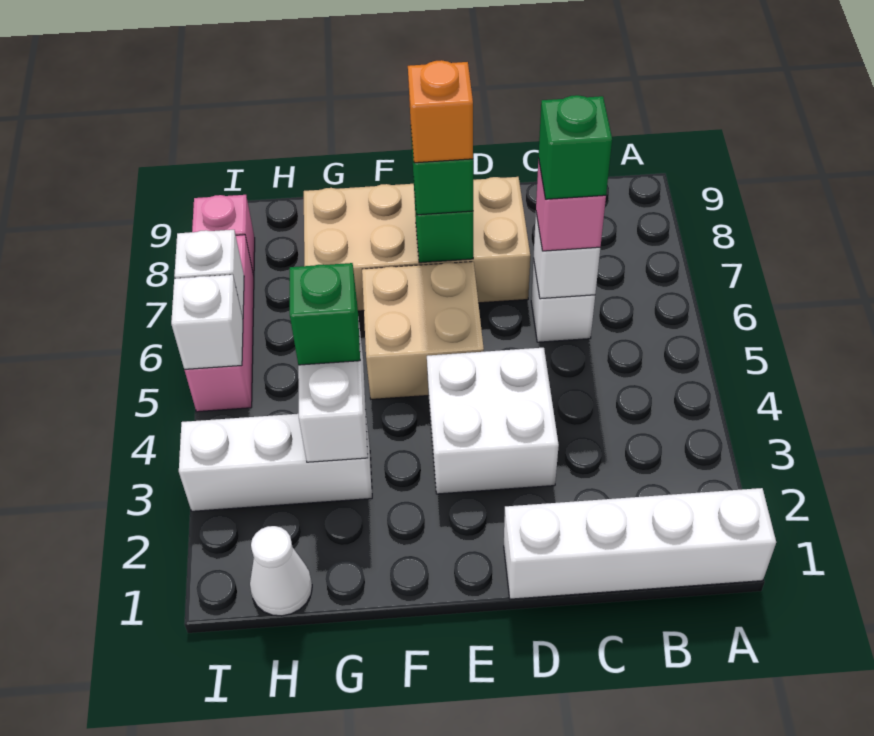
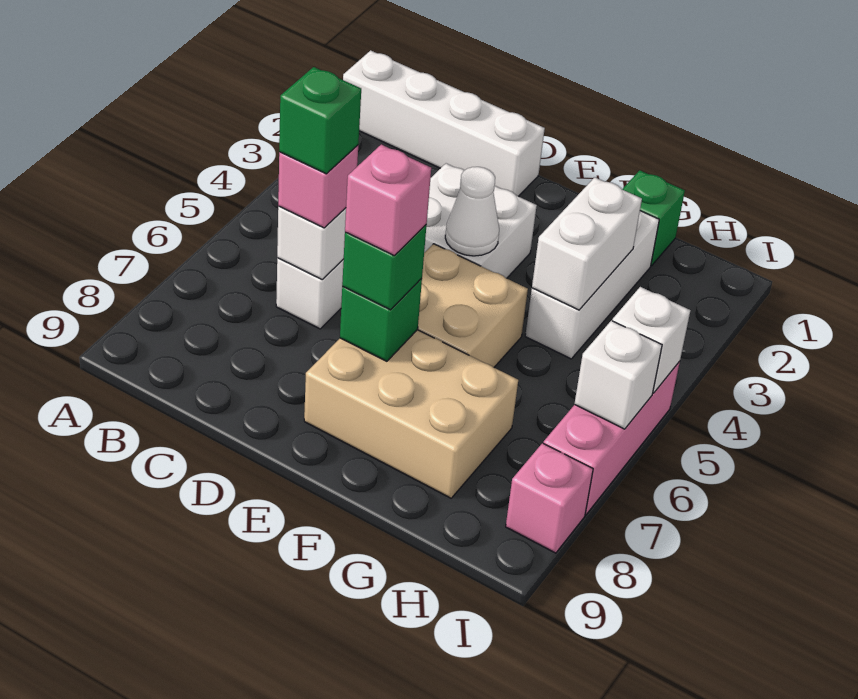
tan brick D7:G8 level 1 -> tan brick E7:G8 level 1
orange brick E7 level 4 -> pink brick E7 level 4
white brick G3:I3 level 1 -> white brick G2:G4 level 1
green brick G4 level 3 -> green brick G1 level 1
white cone H1 level 1 -> white cone E4 level 2

